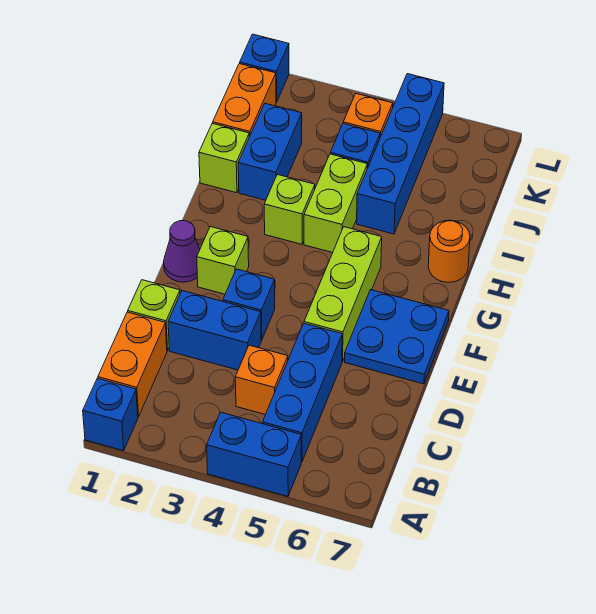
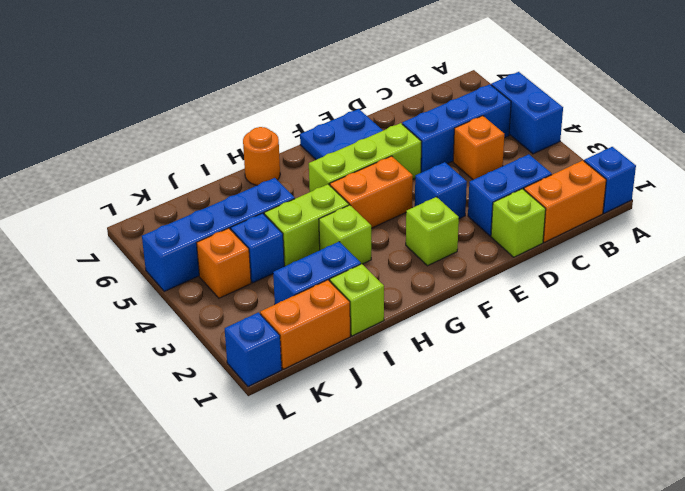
blue brick D2:D3 level 1 -> blue brick C2:D2 level 1
purple cone F1 level 1 -> none
none -> orange brick F4:G4 level 1

